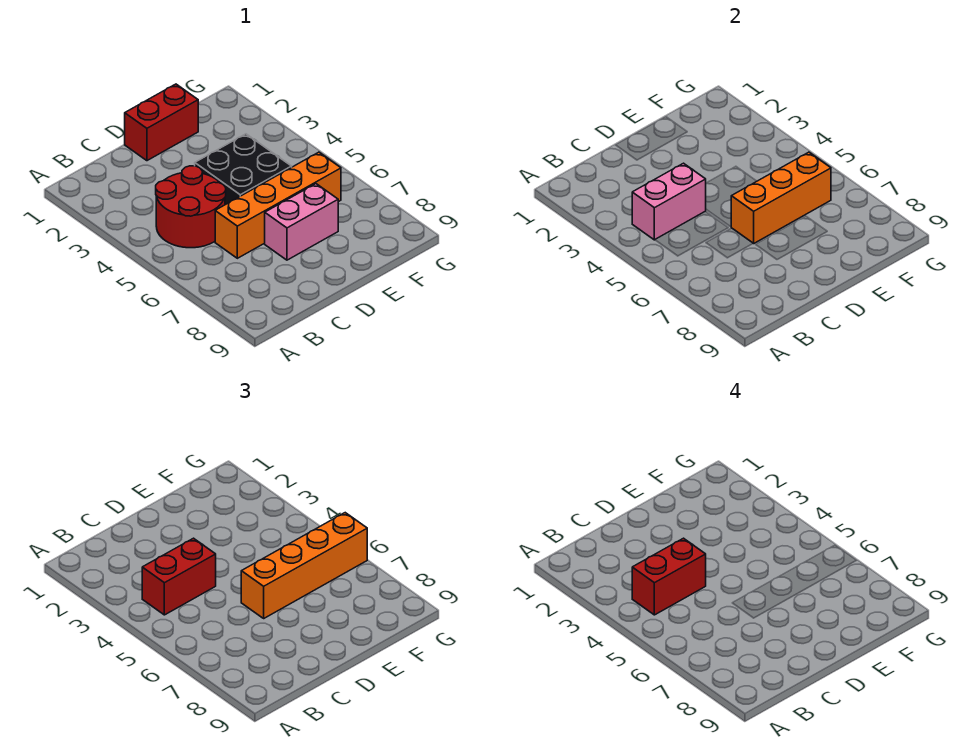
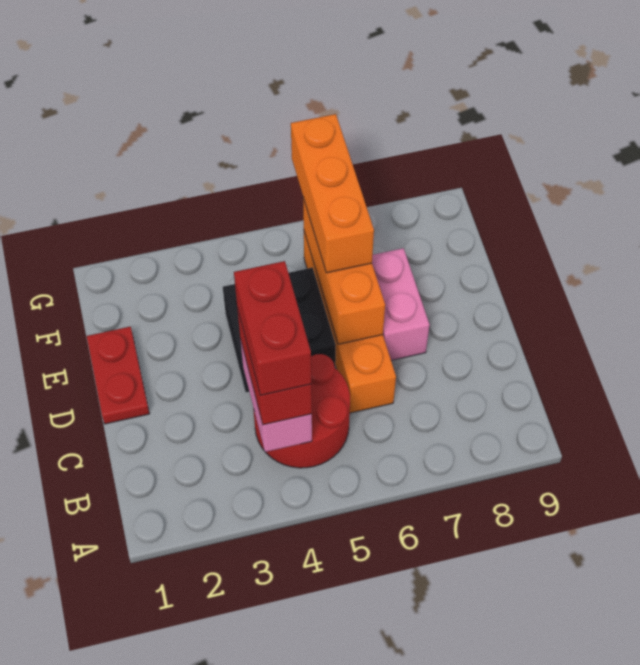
red brick D1:E1 level 1 -> red plate D1:E1 level 1
orange brick D6:G6 level 3 -> orange brick E6:G6 level 3

